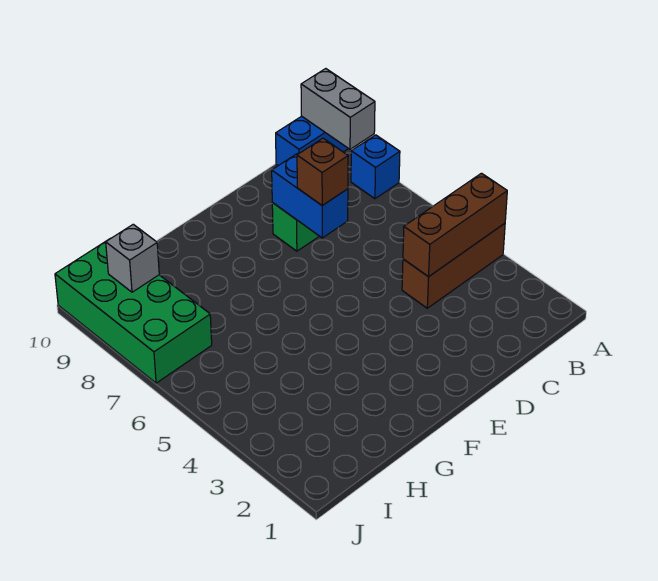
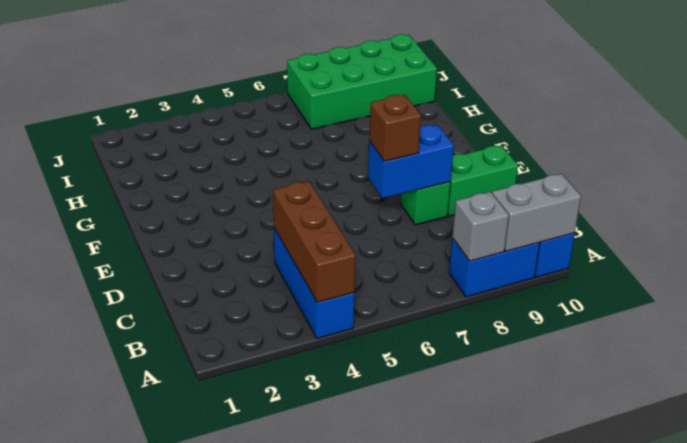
brown brick A4:C4 level 1 -> blue brick A4:C4 level 1
blue brick A8 level 1 -> blue brick A8:A9 level 1
none -> green brick D9:D10 level 1
grey brick I9 level 2 -> grey brick A8 level 2

